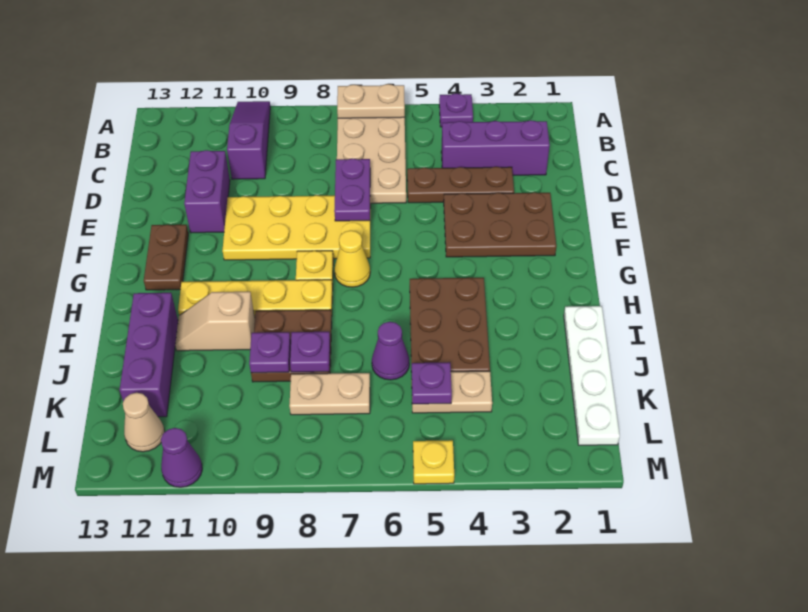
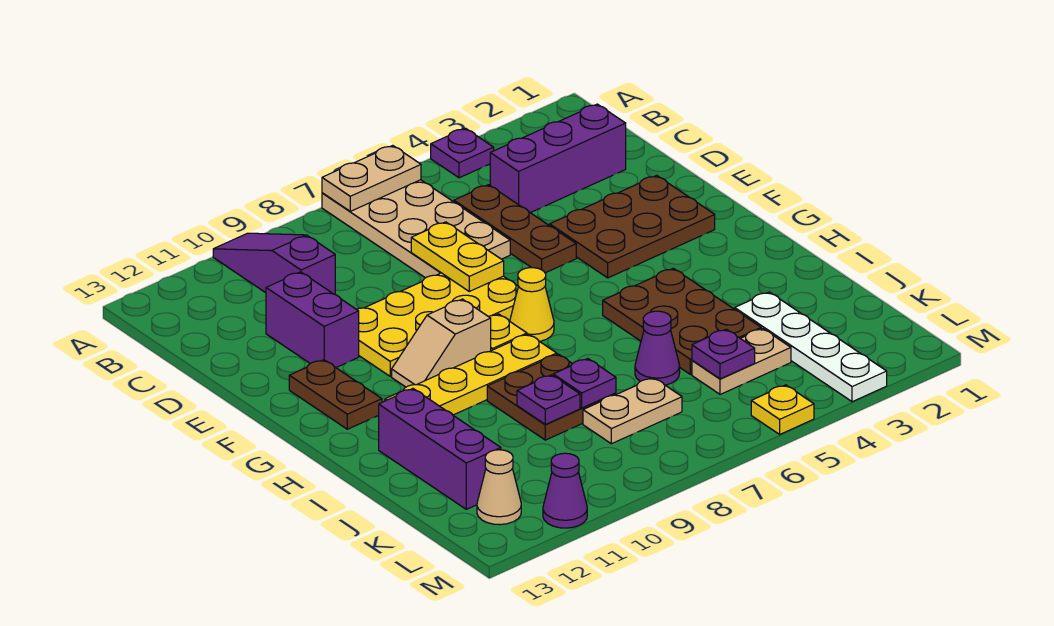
brown plate D3:D5 level 1 -> brown plate C5:E5 level 1
purple plate D7:E7 level 2 -> yellow plate D7:E7 level 2
white plate I1:L1 level 1 -> white plate J3:M3 level 1
tan slope I10:I11 level 1 top 10 -> tan slope G9:G10 level 1 top 9

